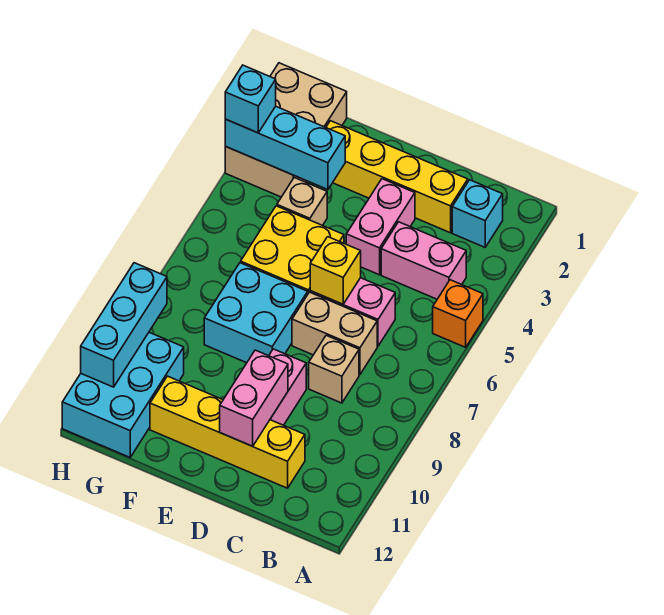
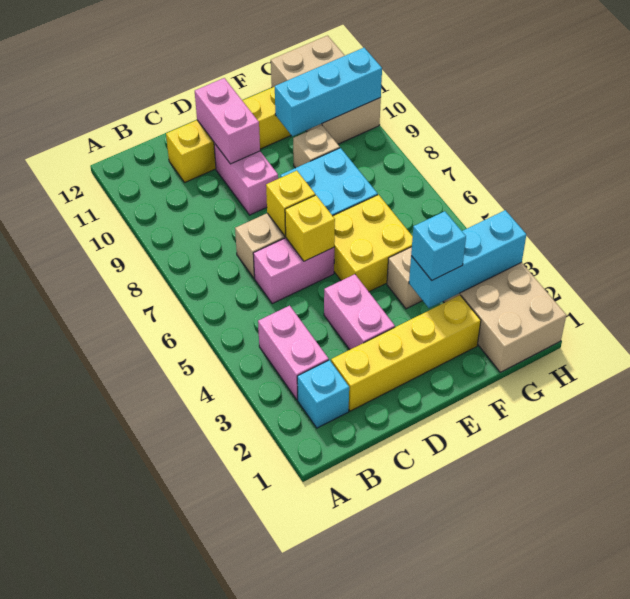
orange brick A5 level 1 -> none
pink brick B4:C4 level 1 -> pink brick B3:B4 level 1
tan brick C8 level 1 -> tan brick F9 level 1
none -> yellow brick D7 level 2
cyan brick G10:H12 level 1 -> tan brick G10:H12 level 1
cyan brick H3 level 3 -> cyan brick F3 level 3
cyan brick H9:H11 level 2 -> cyan brick F10:H10 level 2

